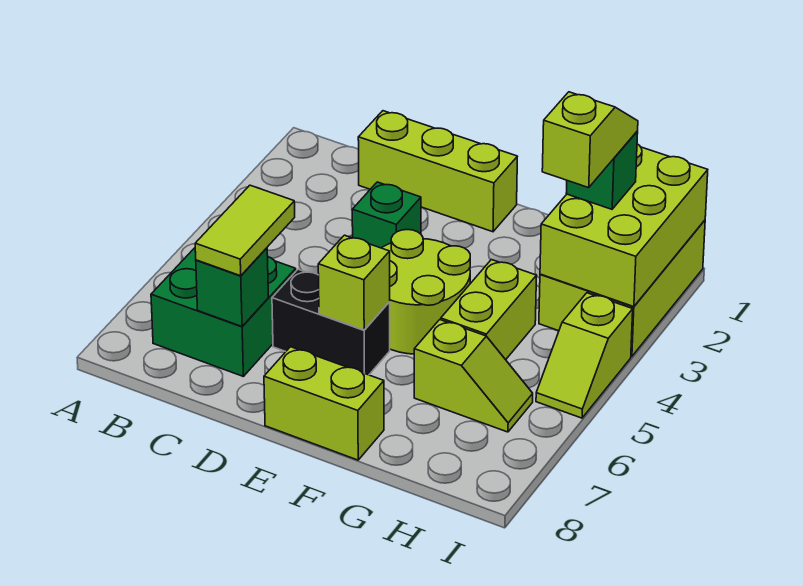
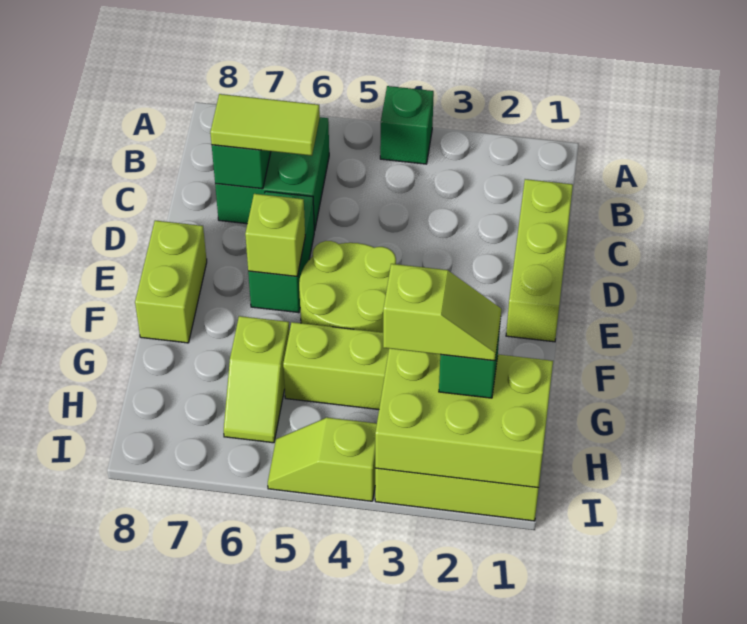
green brick D3 level 1 -> green brick A4 level 1
black brick D6:E6 level 1 -> green brick D6:E6 level 1

